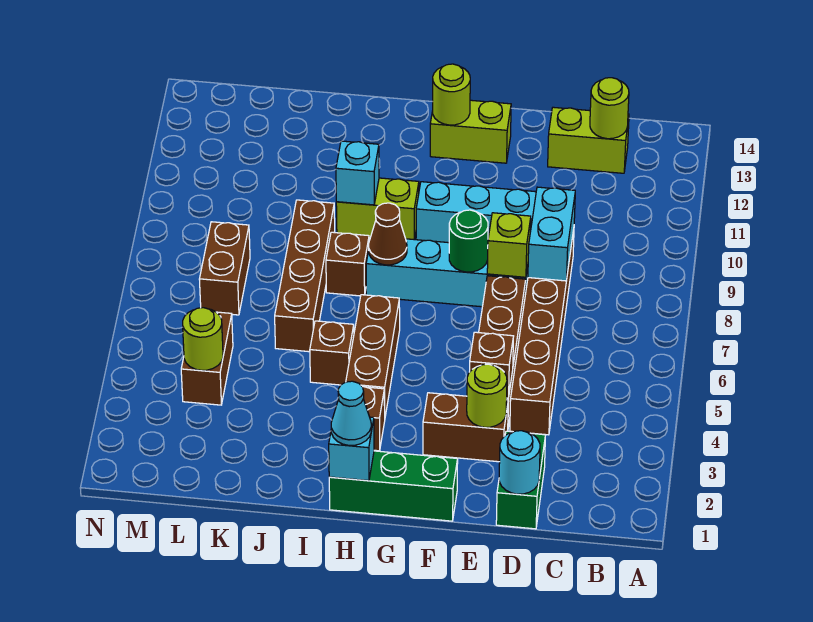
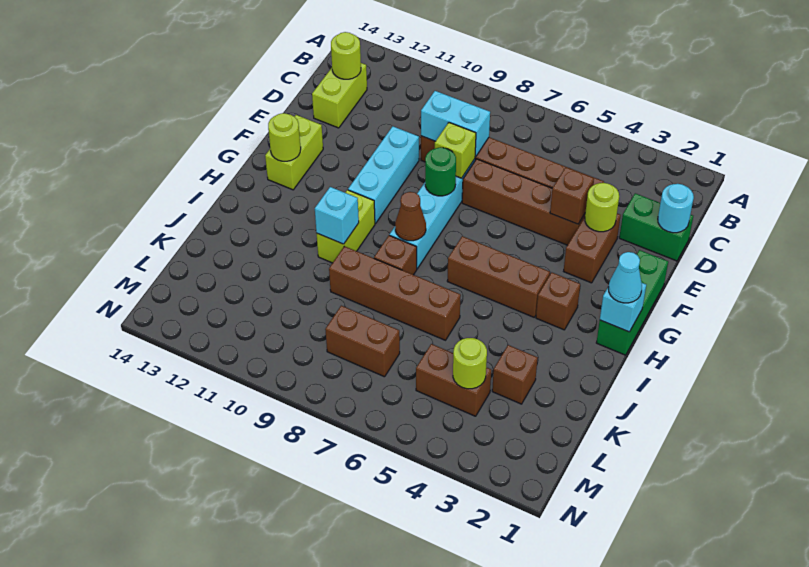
brown brick I5 level 1 -> brown brick K3 level 1

